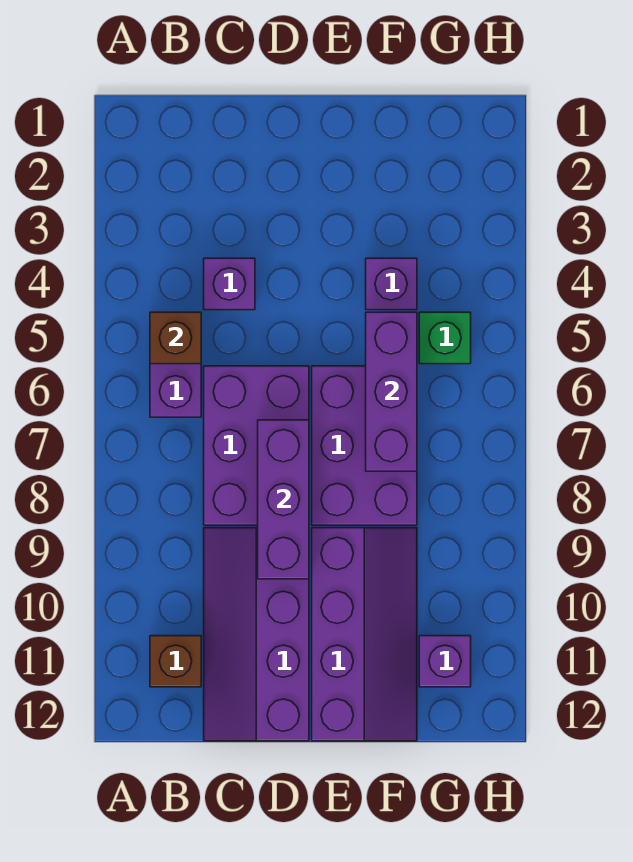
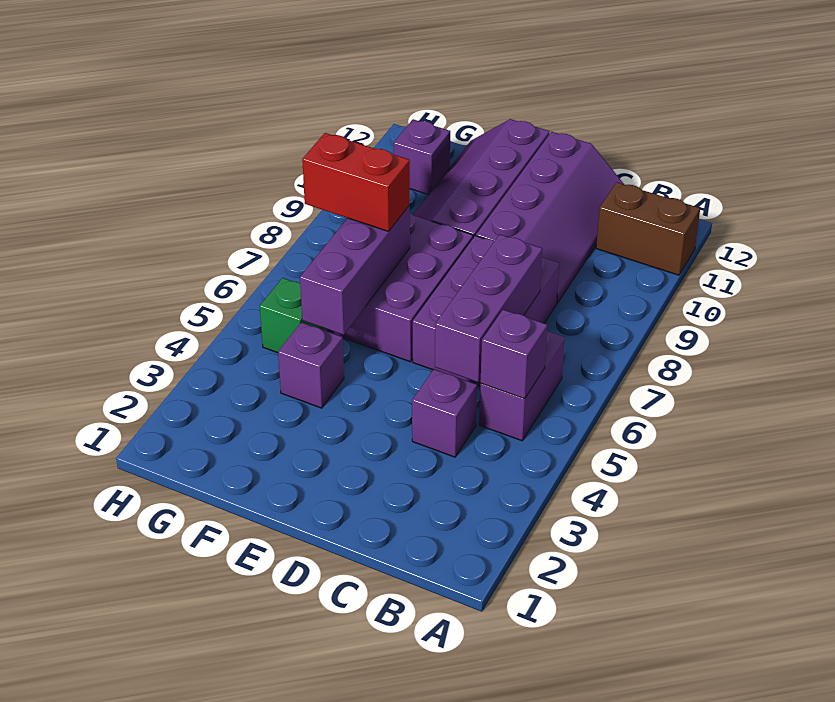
brown brick B5 level 2 -> purple brick B5 level 2
brown brick B11 level 1 -> brown brick A11:B11 level 1
purple brick D7:D9 level 2 -> purple brick C5:C7 level 2
none -> red brick F7:G7 level 3

